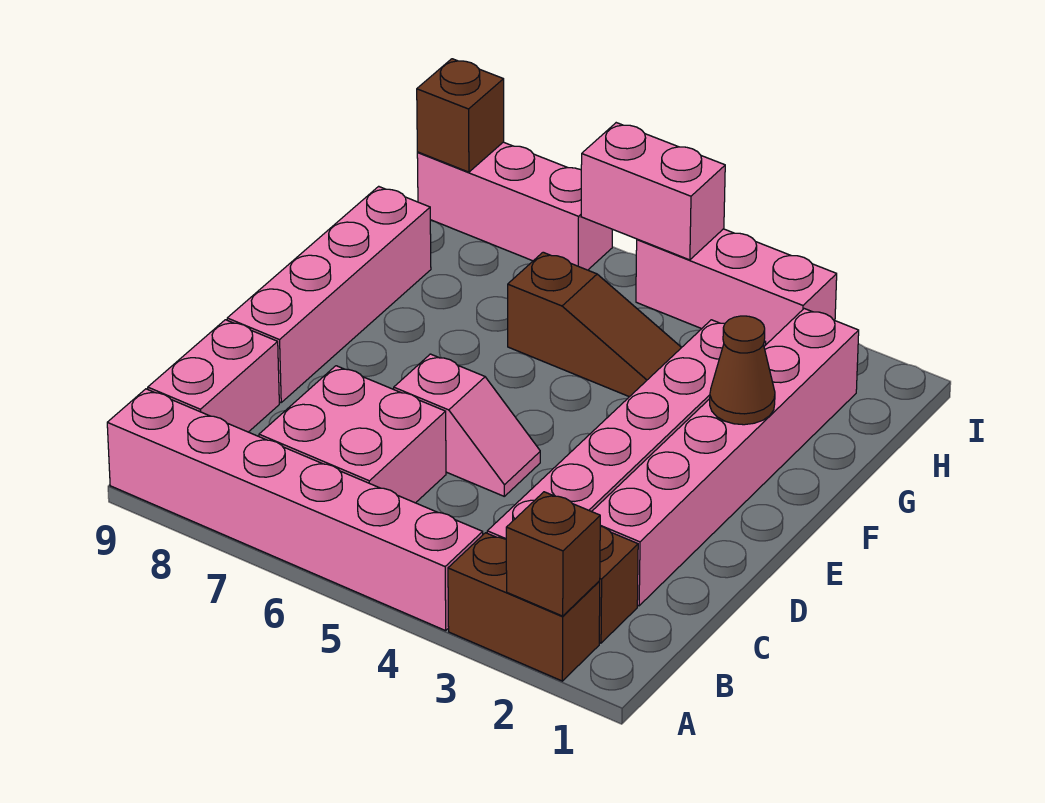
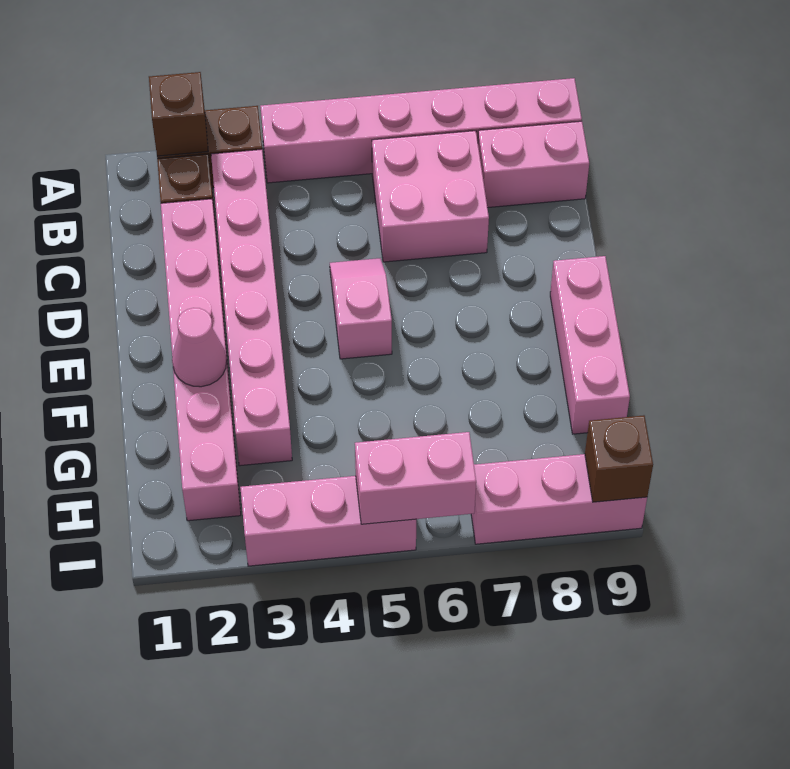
pink brick B9:C9 level 1 -> pink brick B8:B9 level 1
pink slope D5:D6 level 1 top 6 -> pink slope D5:E5 level 1 top E
pink brick D9:G9 level 1 -> pink brick E9:G9 level 1
brown cone F2 level 2 -> pink cone F2 level 2
brown slope G4:G6 level 1 top 6 -> none

